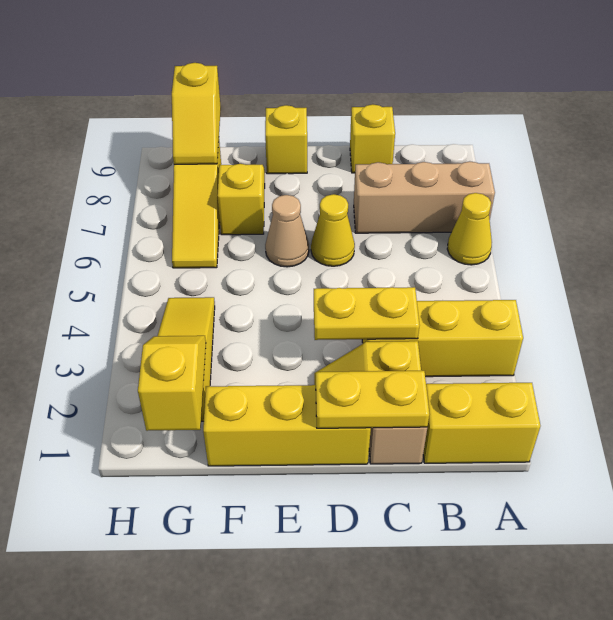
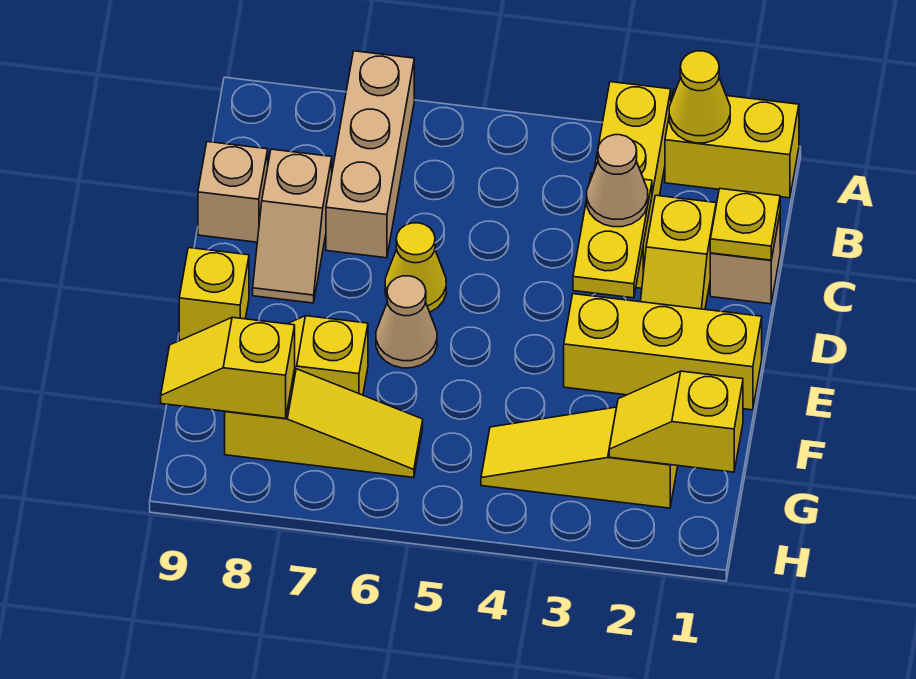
yellow brick A1:B1 level 1 -> yellow brick A1:A2 level 1
yellow cone A6 level 1 -> yellow cone A2 level 2
yellow plate C1:D1 level 2 -> yellow plate C1 level 2
none -> tan cone C3 level 3
none -> tan slope C8:D8 level 1 top C
yellow brick C9 level 1 -> tan brick C9 level 1
yellow brick D1:F1 level 1 -> yellow brick E1:E3 level 1
yellow slope G8:G9 level 2 top 9 -> yellow slope G8:G9 level 2 top 8

